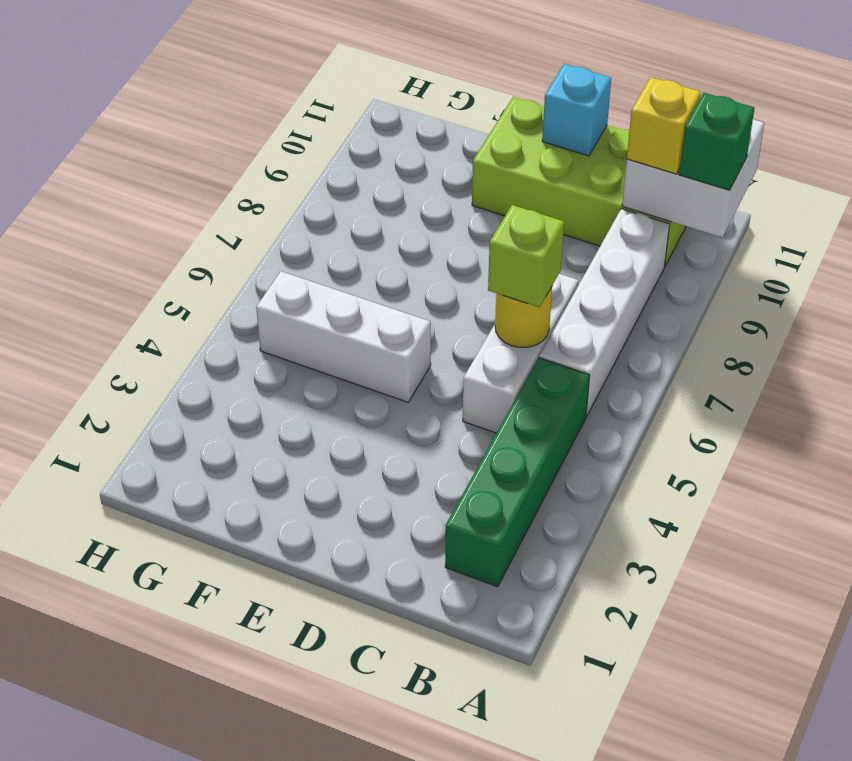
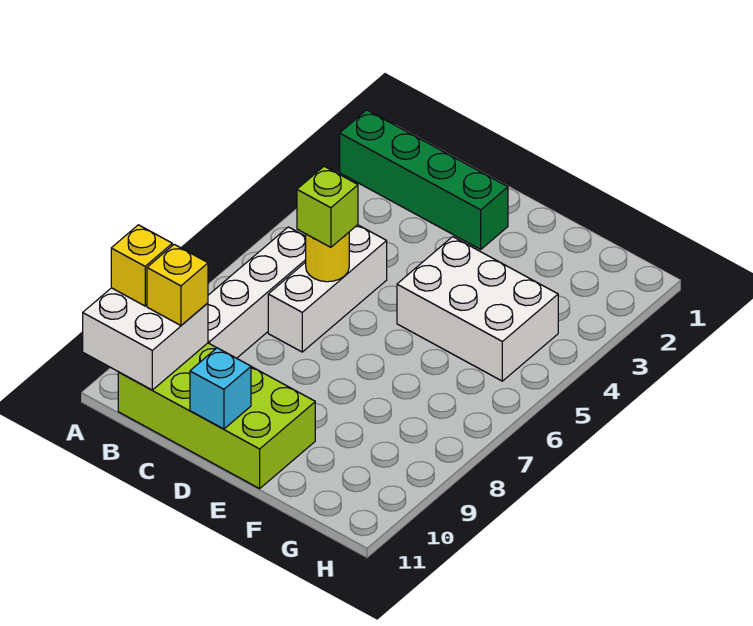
green brick A10 level 3 -> yellow brick A10 level 3
green brick B2:B5 level 1 -> green brick A2:D2 level 1
white brick E5:G5 level 1 -> white brick E4:G5 level 1

